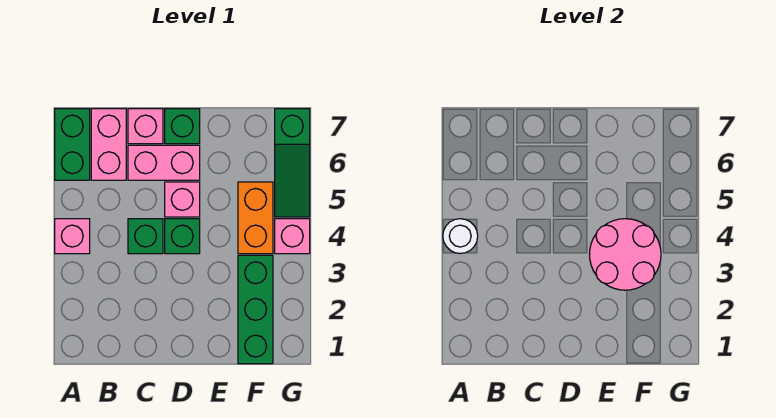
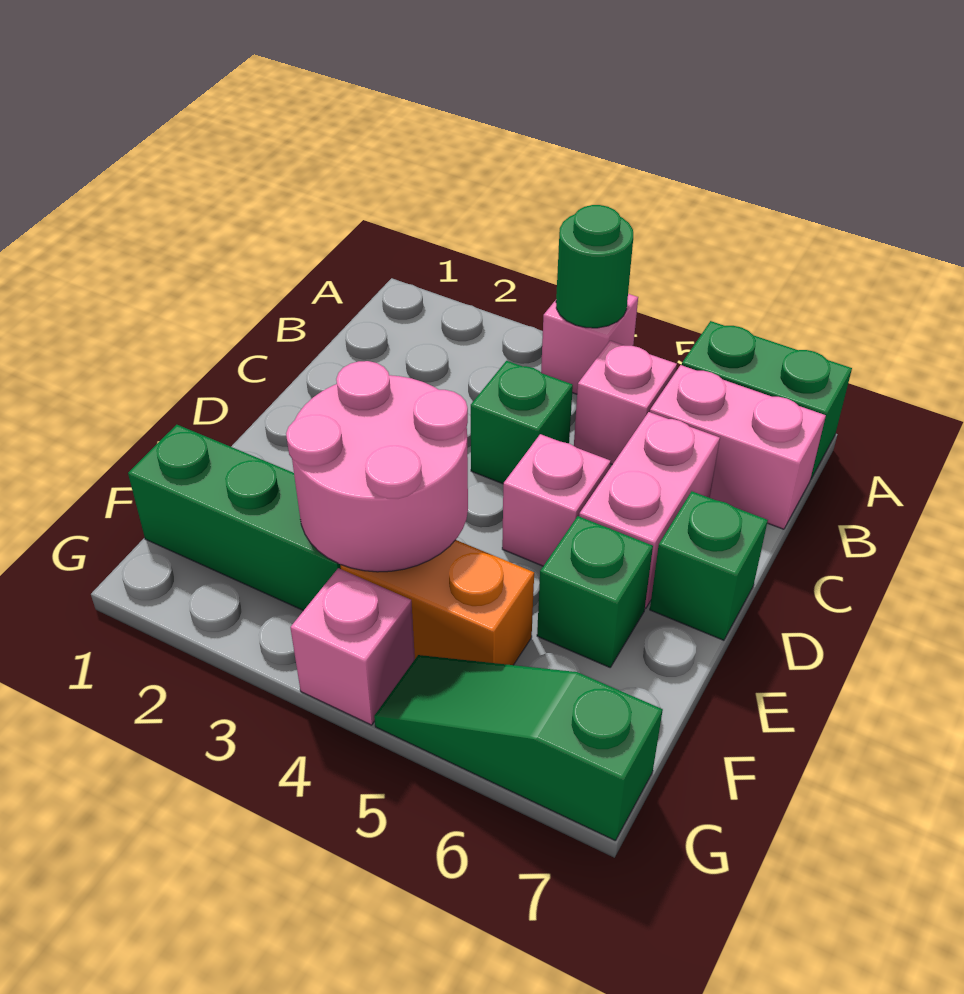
white round brick A4 level 2 -> green round brick A4 level 2
pink brick C7 level 1 -> pink brick B5 level 1
green brick D4 level 1 -> green brick E6 level 1

